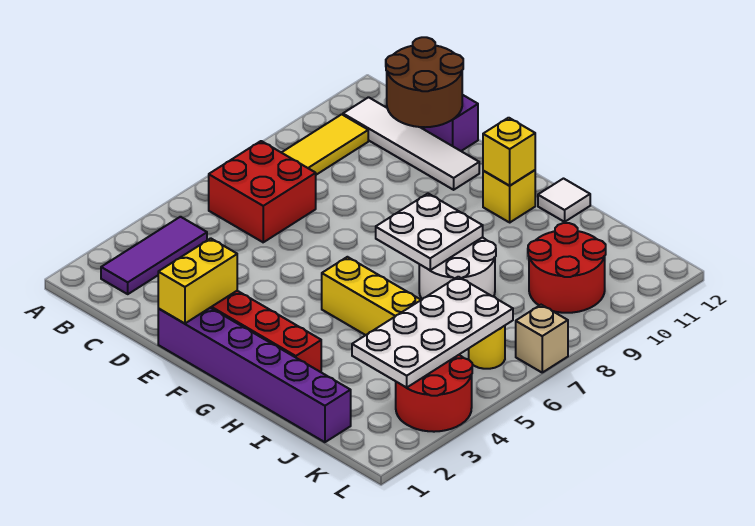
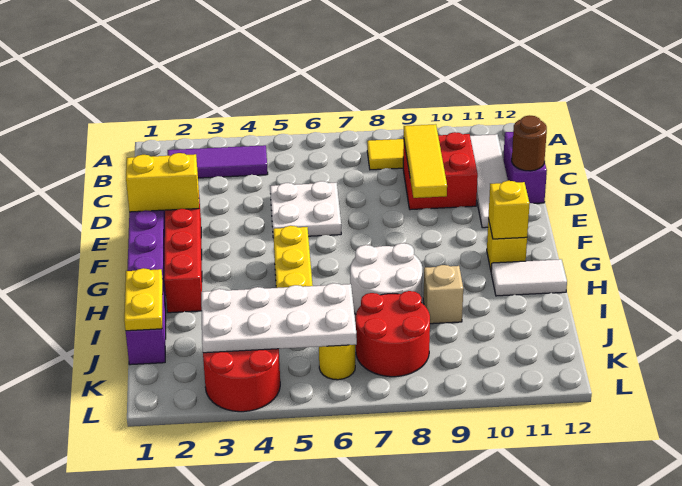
red brick B6:C7 level 1 -> red brick C9:D10 level 1
none -> yellow tile C9:E9 level 2
brown round brick C11:D12 level 2 -> brown round brick D12 level 2
white plate G7:H8 level 2 -> white plate D5:E6 level 1
white tile H12 level 1 -> white tile H11:H12 level 1
none -> yellow plate I1:J1 level 2
red round brick J9:K10 level 1 -> red round brick J7:K8 level 1
tan brick L7 level 1 -> tan brick I9 level 1

